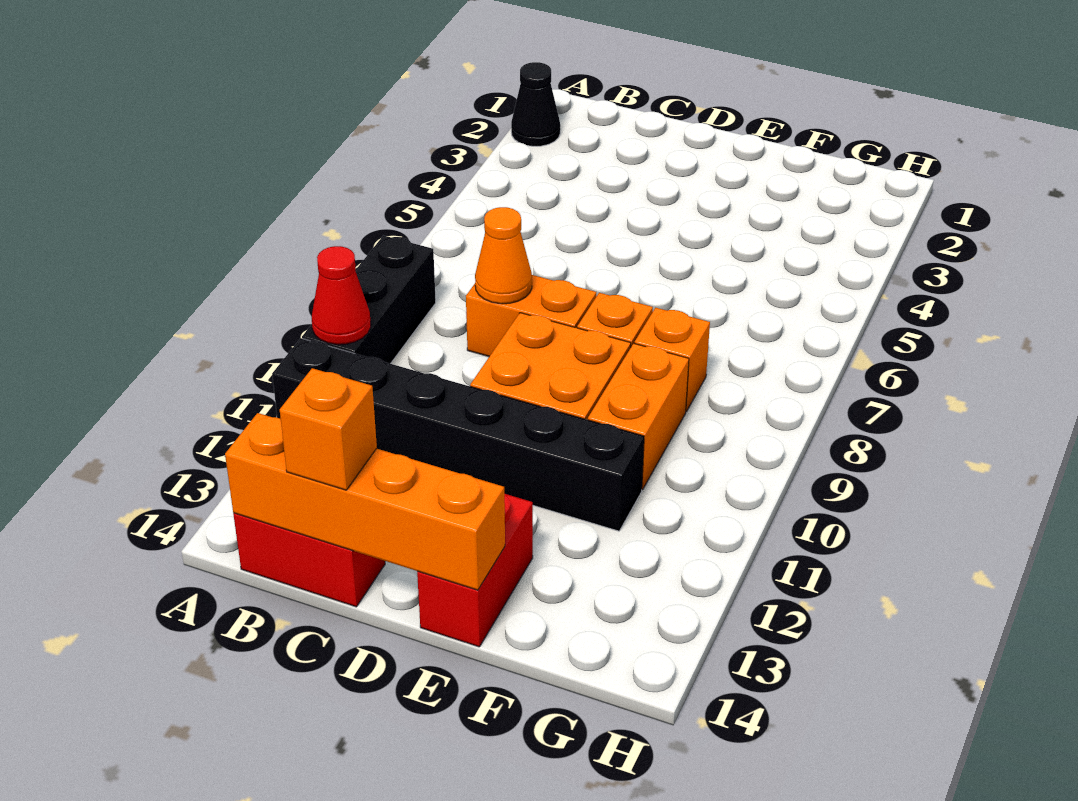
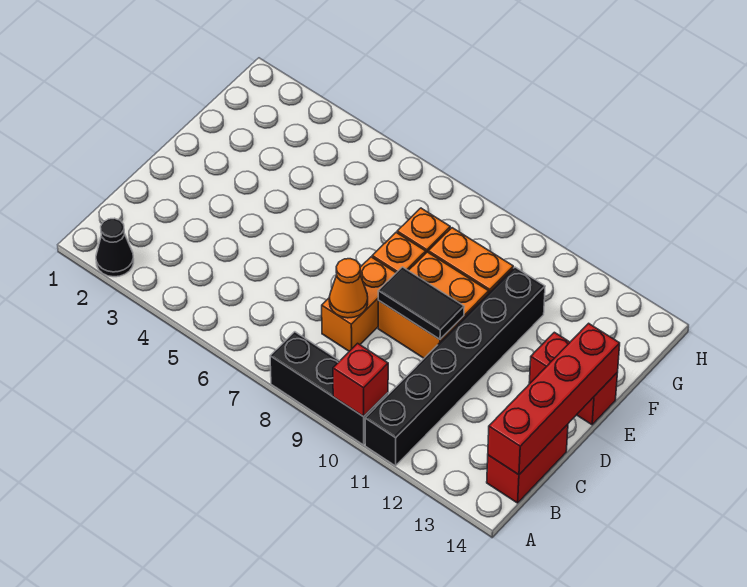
red cone A10 level 2 -> red brick A10 level 2
orange brick B14:E14 level 2 -> red brick B14:E14 level 2
orange brick C14 level 3 -> none
none -> black tile D9:D10 level 2

